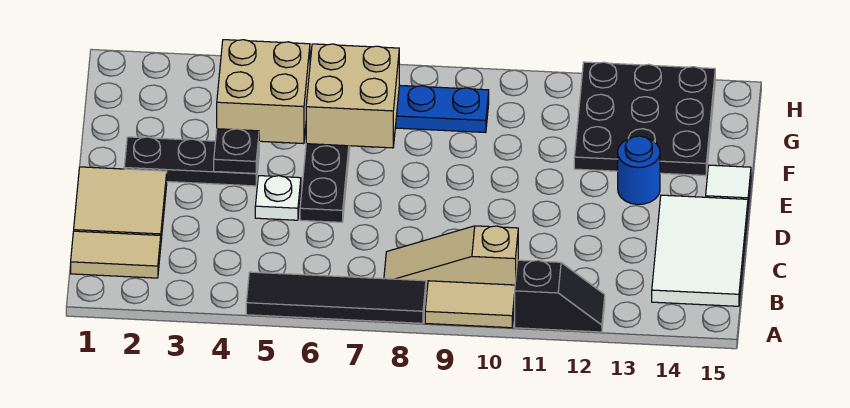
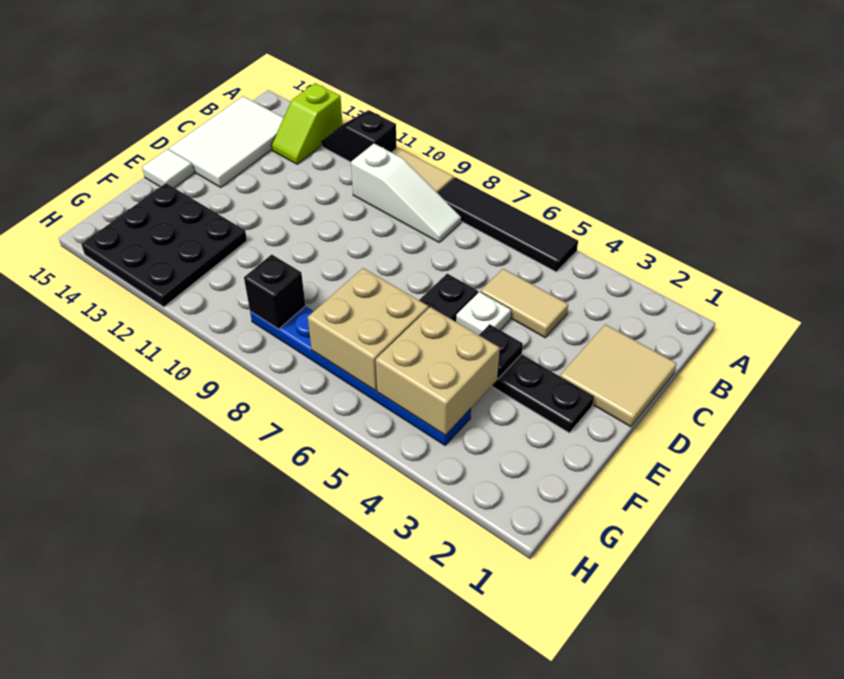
none -> lime slope A13:B13 level 1 top A
tan tile B1:B2 level 1 -> tan tile C4:C5 level 1
tan slope B8:B10 level 1 top 10 -> white slope B8:B10 level 1 top 10
blue round brick E13 level 1 -> none
none -> black brick G9 level 2

